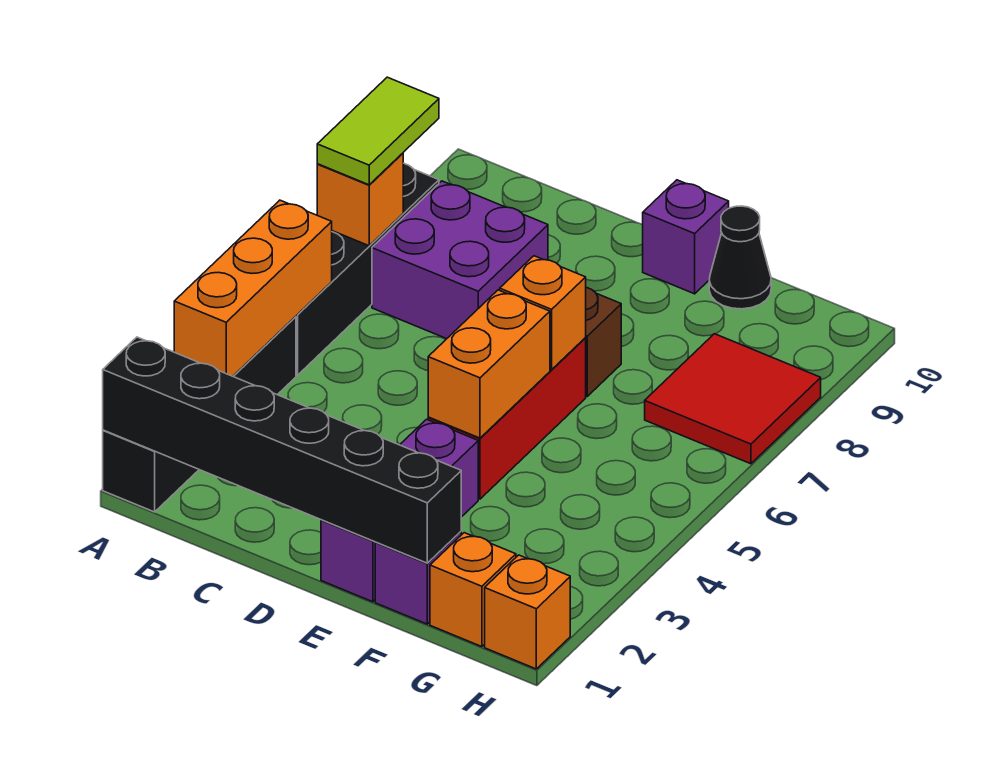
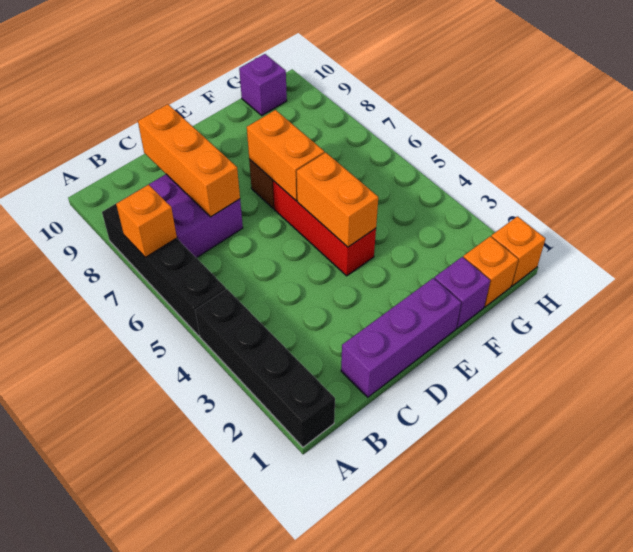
black brick A1:F1 level 2 -> none
orange brick A3:A5 level 2 -> orange brick C7:C9 level 2
lime tile A7:A8 level 3 -> none
purple brick E1:E3 level 1 -> purple brick C1:E1 level 1
orange brick E6 level 2 -> orange brick E6:E7 level 2
purple brick E10 level 1 -> purple brick G10 level 1
black cone F10 level 1 -> none
red tile G7:H8 level 1 -> none

